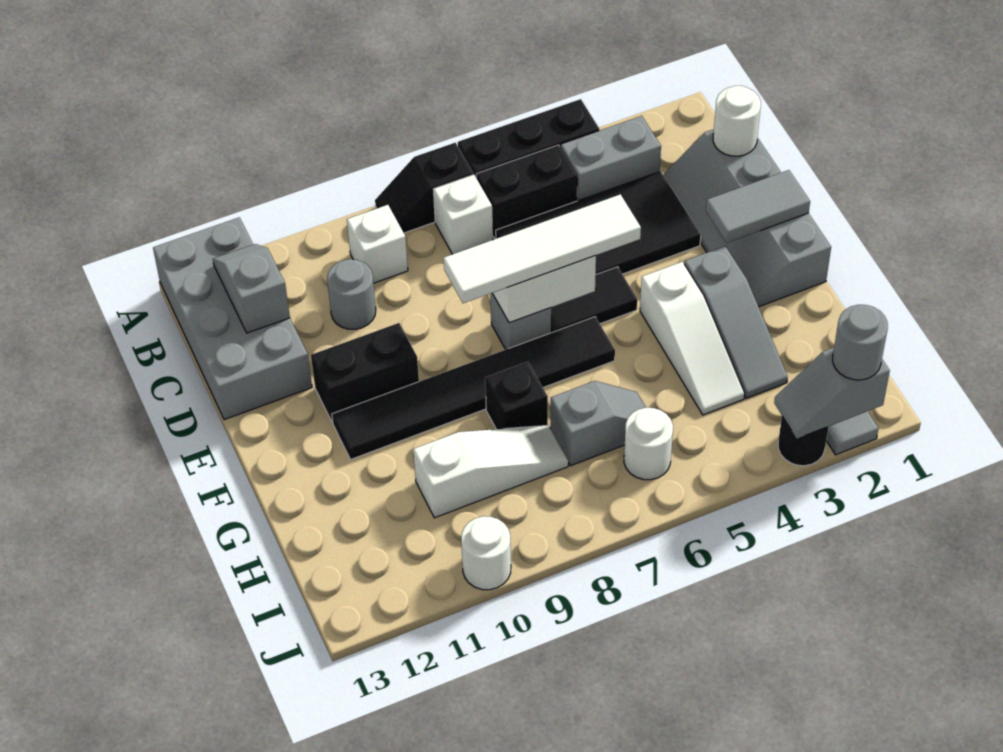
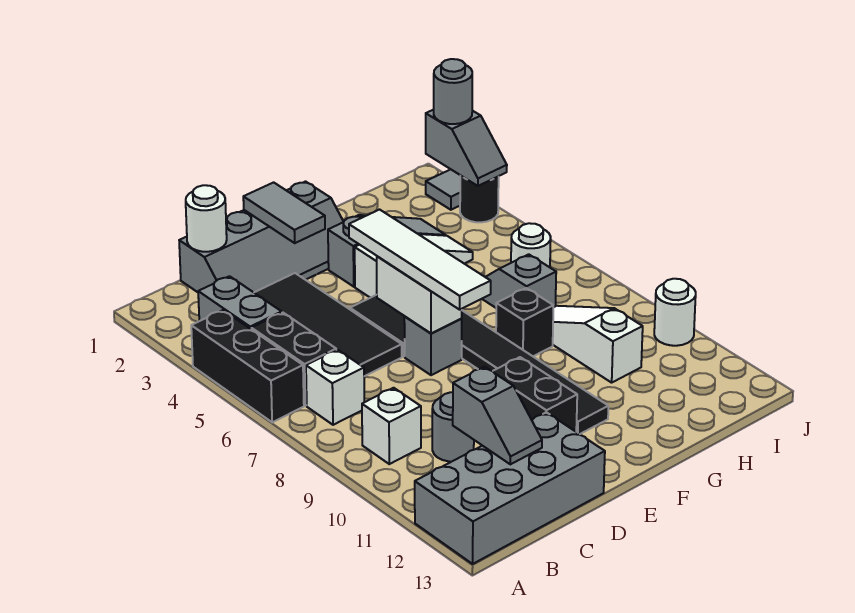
black slope A7:A8 level 1 top 7 -> none
grey slope B12:C12 level 2 top C -> grey slope C11:C12 level 2 top 11

